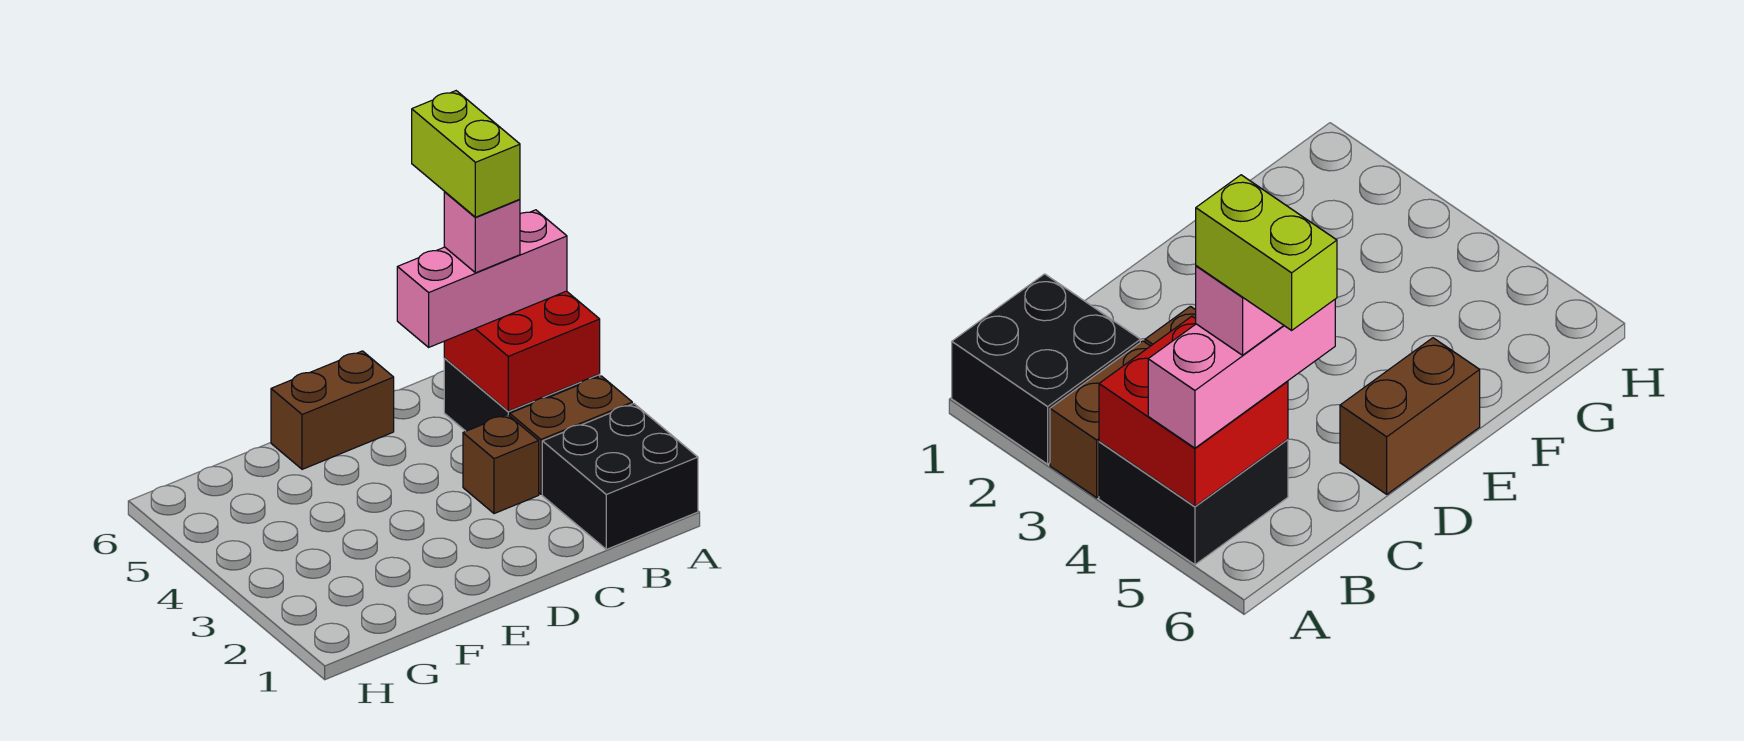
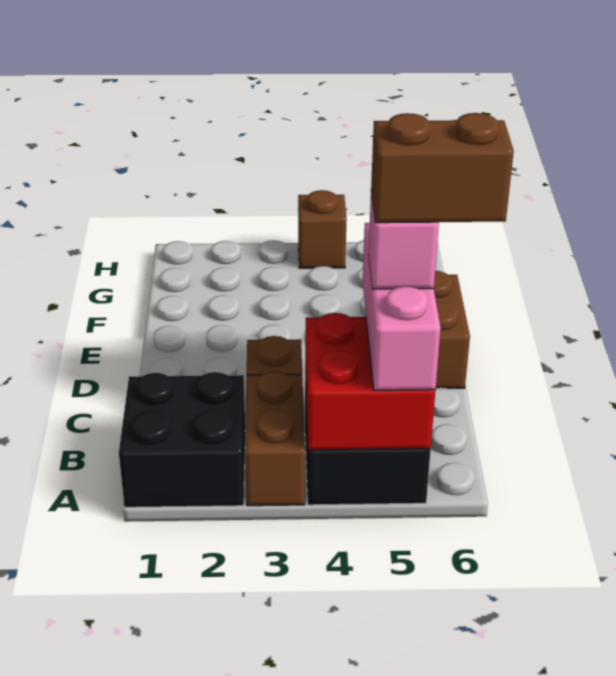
lime brick B5:B6 level 5 -> brown brick B5:B6 level 5
none -> brown brick H4 level 1

